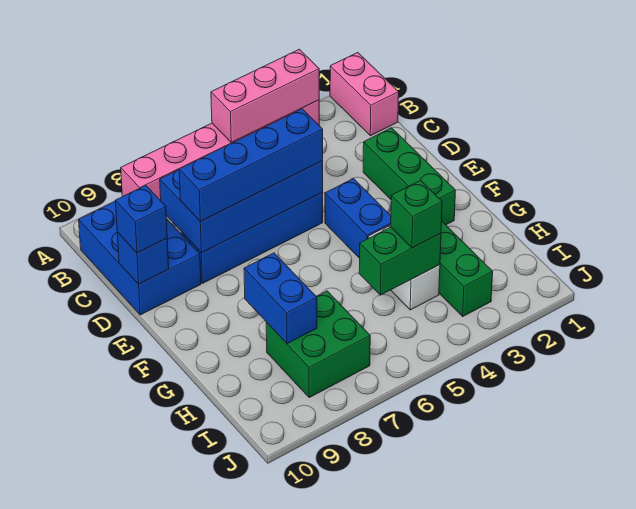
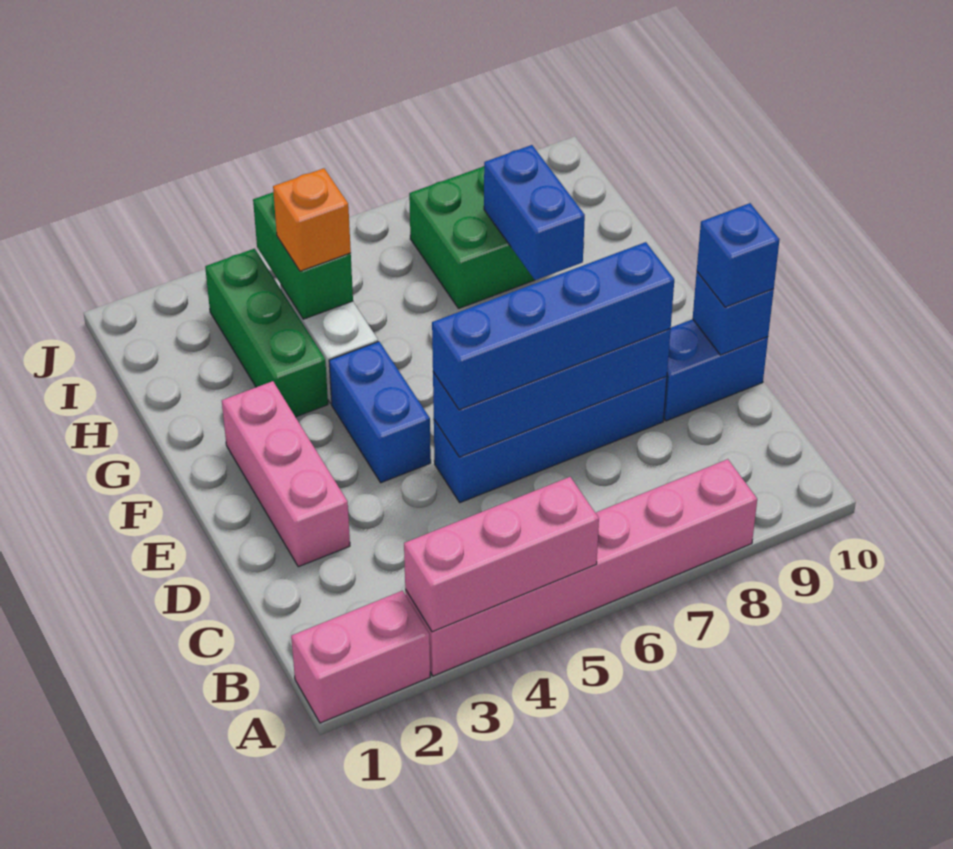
pink brick A1:B1 level 1 -> pink brick A1:A2 level 1
blue brick B9:D10 level 1 -> blue brick D9:D10 level 1
blue brick C5:D8 level 2 -> blue brick D5:D8 level 2
green brick D2:F2 level 1 -> pink brick D2:F2 level 1
green brick H4:H5 level 2 -> green brick H4:I4 level 2
green brick H4 level 3 -> orange brick H4 level 3

